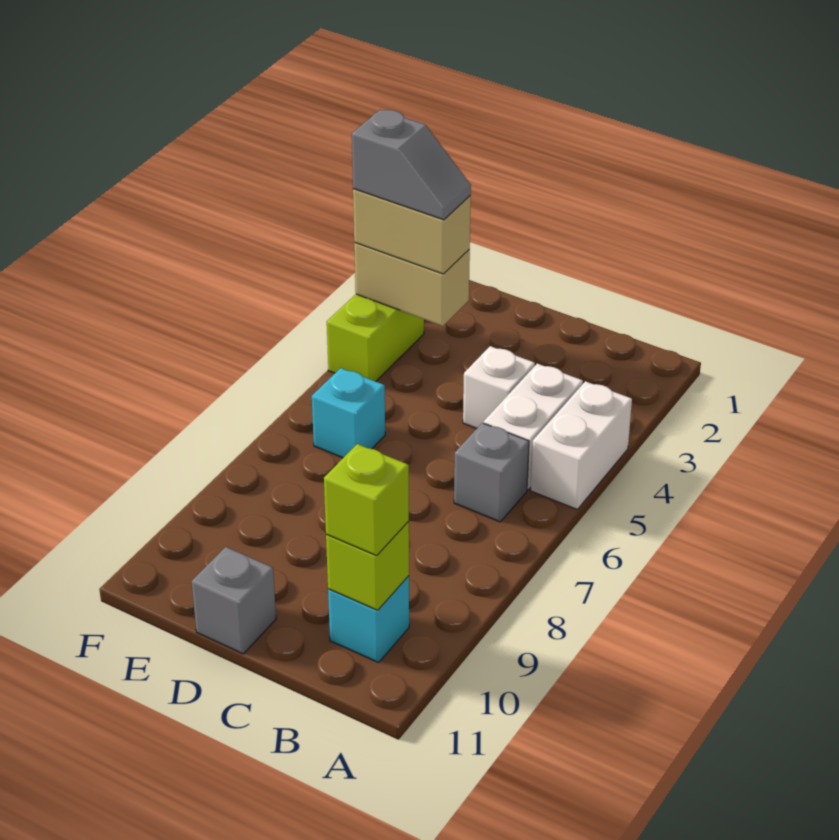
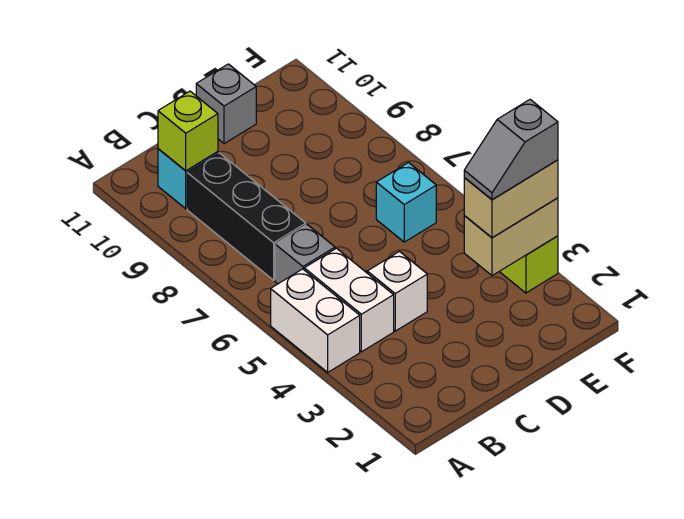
none -> black brick B7:B9 level 1
lime brick B10 level 3 -> none

